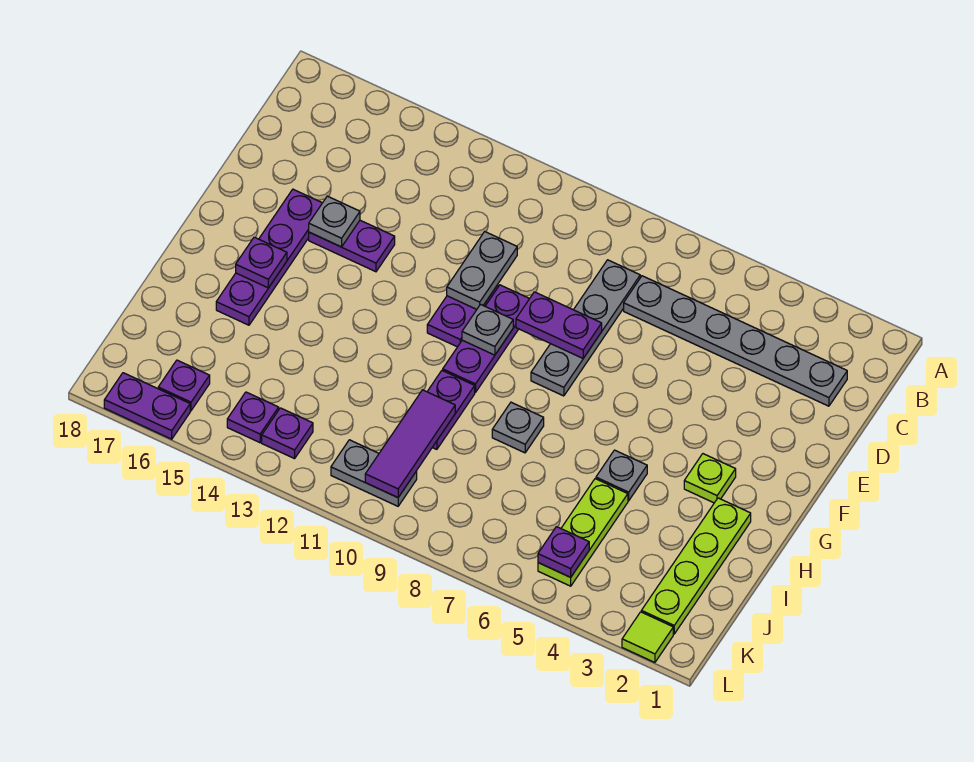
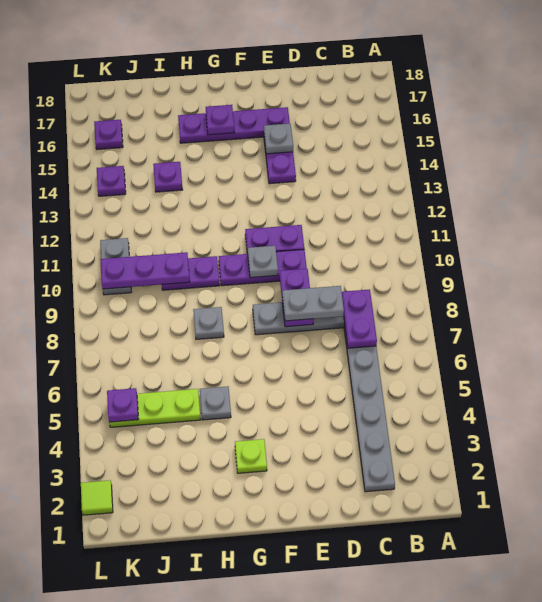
grey plate D11:E11 level 2 -> grey plate D8:E8 level 3
lime plate H2:K2 level 1 -> none
purple tile I10:K10 level 2 -> purple plate I10:K10 level 2
purple plate K13 level 1 -> purple plate I14 level 1
purple plate L16:L17 level 1 -> purple plate C7:C8 level 2

